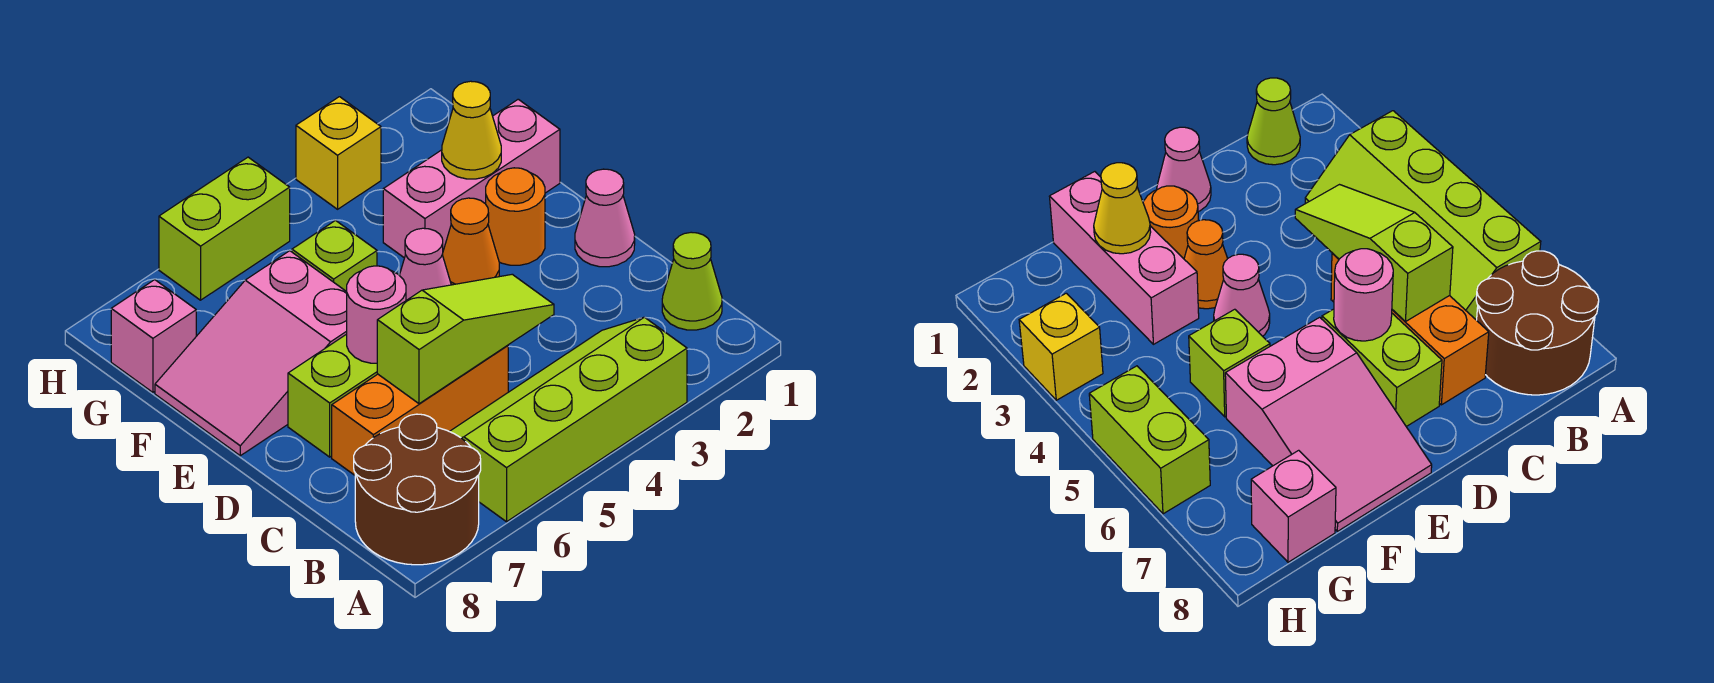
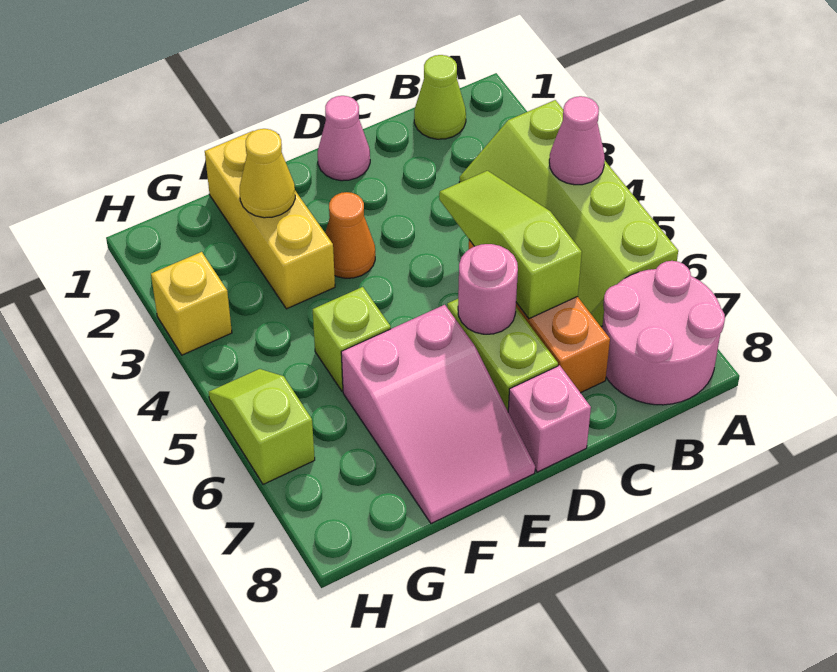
brown round brick A7:B8 level 1 -> pink round brick A7:B8 level 1
orange round brick E2 level 1 -> none
pink cone E4 level 1 -> pink cone A4 level 2
pink brick F1:F3 level 1 -> yellow brick F1:F3 level 1
pink brick G8 level 1 -> pink brick D8 level 1
lime brick H5:H6 level 1 -> lime slope H5:H6 level 1 top 6

